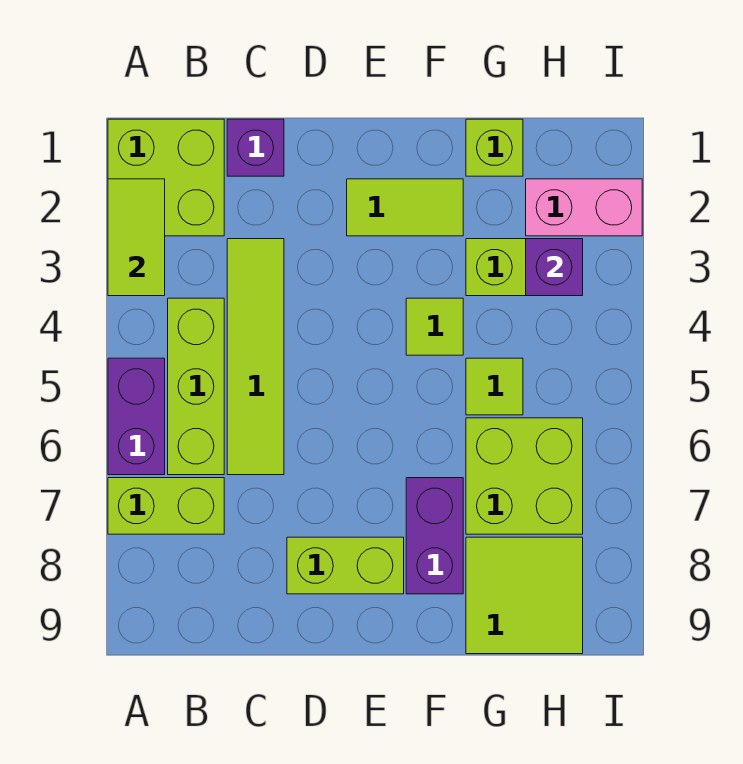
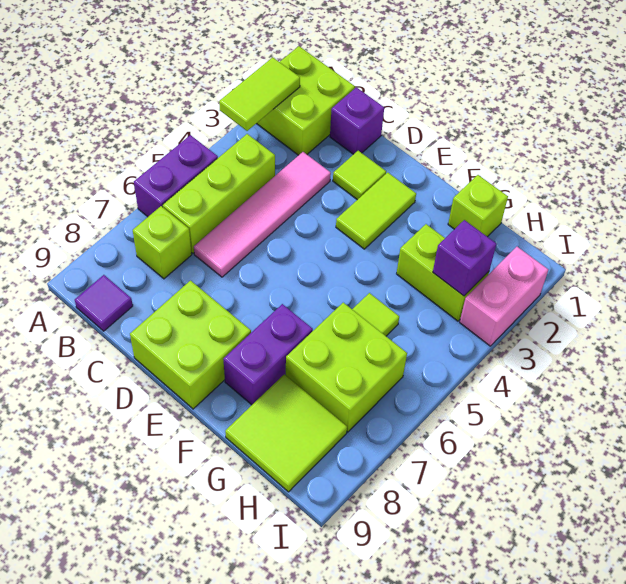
lime brick A7:B7 level 1 -> lime brick B7 level 1
none -> purple tile B9 level 1
lime tile C3:C6 level 1 -> pink tile C3:C6 level 1
lime brick D8:E8 level 1 -> lime brick D8:E9 level 1
lime tile E2:F2 level 1 -> lime tile E2:E3 level 1
lime tile F4 level 1 -> lime tile D2 level 1
pink brick H2:I2 level 1 -> pink brick I2:I3 level 1

